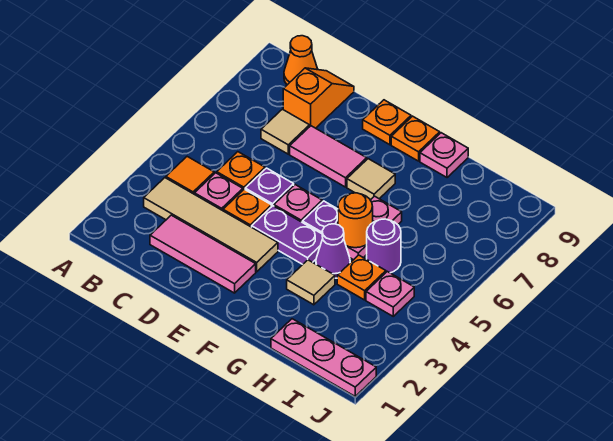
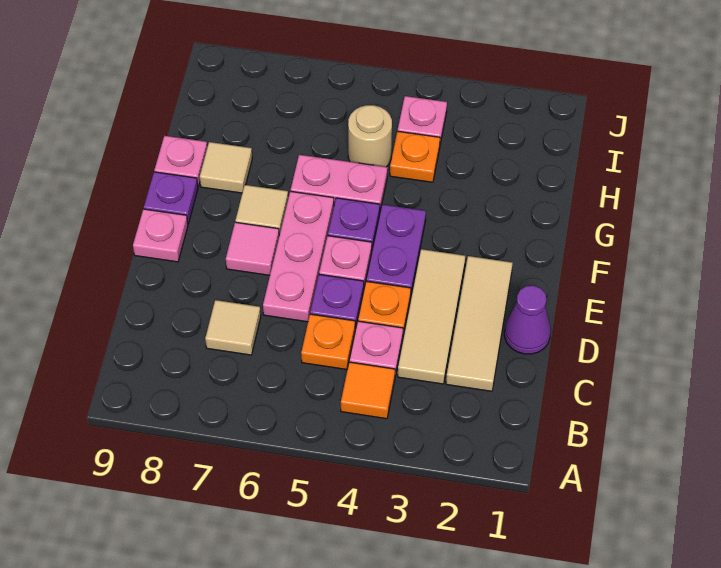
tan tile B3:E3 level 1 -> tan tile C3:E3 level 1
orange cone B9 level 1 -> none
pink tile C2:E2 level 1 -> tan tile C2:E2 level 1
orange slope C8:C9 level 1 top 8 -> none
pink tile D7:E7 level 1 -> pink tile E7 level 1
orange plate E9 level 1 -> pink plate E9 level 1
orange plate F9 level 1 -> purple plate F9 level 1
tan tile G3 level 1 -> tan tile G8 level 1
purple cone G4 level 1 -> purple cone D1 level 1
orange round brick G5 level 2 -> none
pink plate H1:J1 level 1 -> pink plate D6:F6 level 1
purple round brick H5 level 1 -> tan round brick H5 level 1

